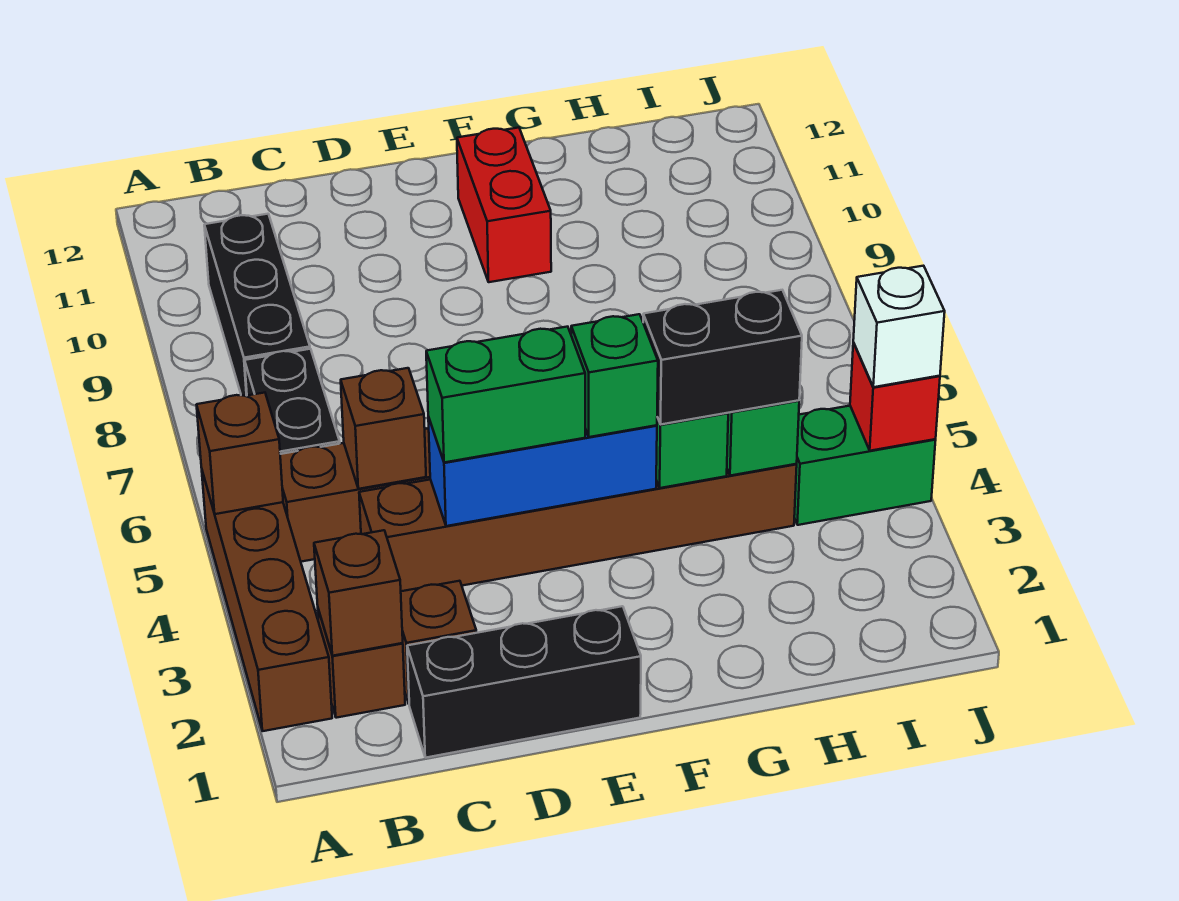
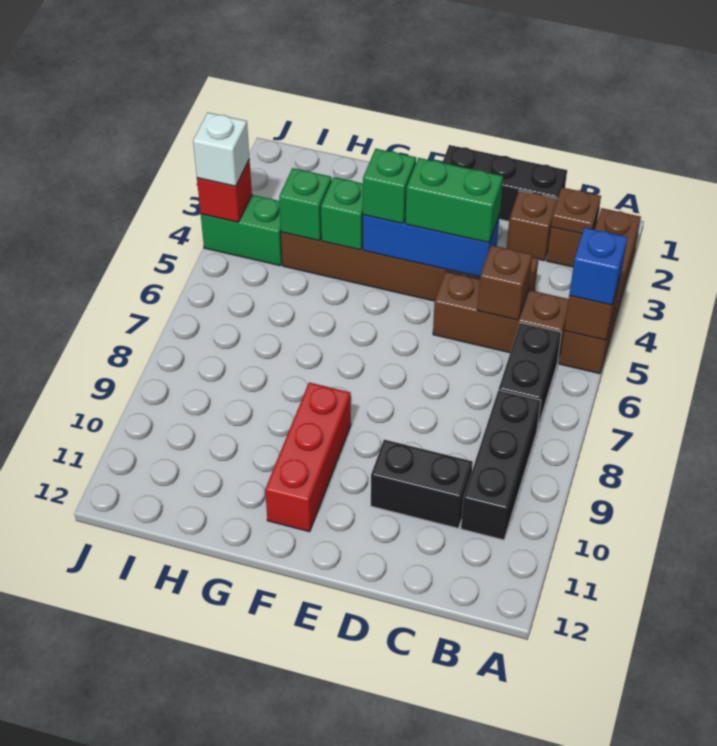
none -> blue brick A5 level 3
brown brick B2 level 2 -> brown plate B2 level 2
red brick F10:F11 level 1 -> red brick F9:F11 level 1
black brick G4:H4 level 3 -> black brick C10:D10 level 1

